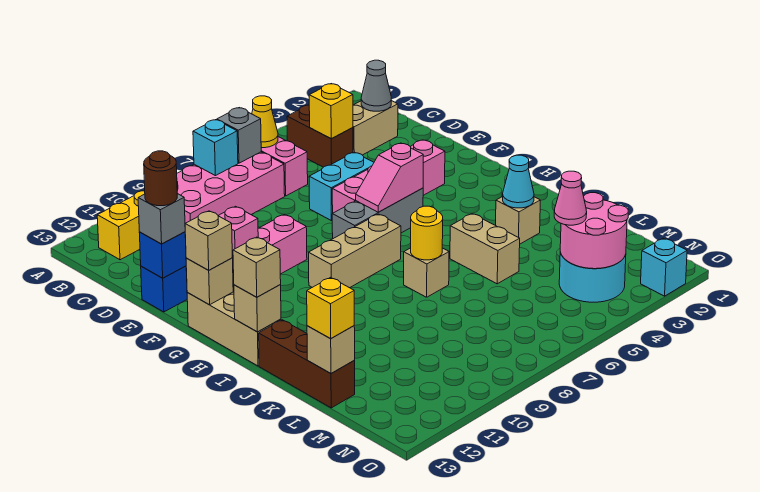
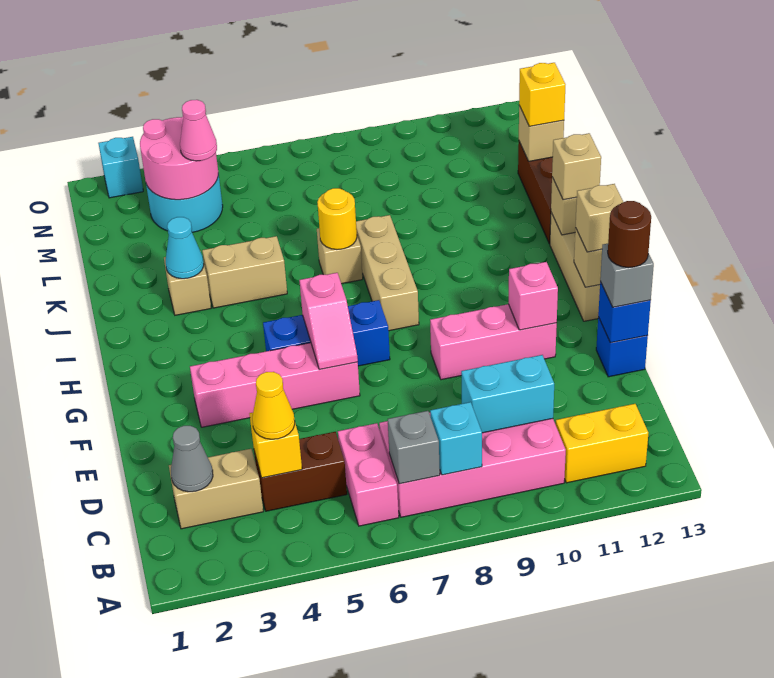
brown brick B4:C4 level 1 -> brown brick C4:C5 level 1
yellow cone B6 level 2 -> yellow cone C4 level 3
cyan brick E5:E6 level 1 -> cyan brick C9:C10 level 2
grey brick G5:G7 level 1 -> blue brick G5:G7 level 1
pink slope G5:G6 level 2 top 5 -> pink slope F6:G6 level 2 top G
tan brick H7:H9 level 1 -> tan brick H8:J8 level 1
tan brick J5:K5 level 1 -> tan brick J4:J5 level 1

